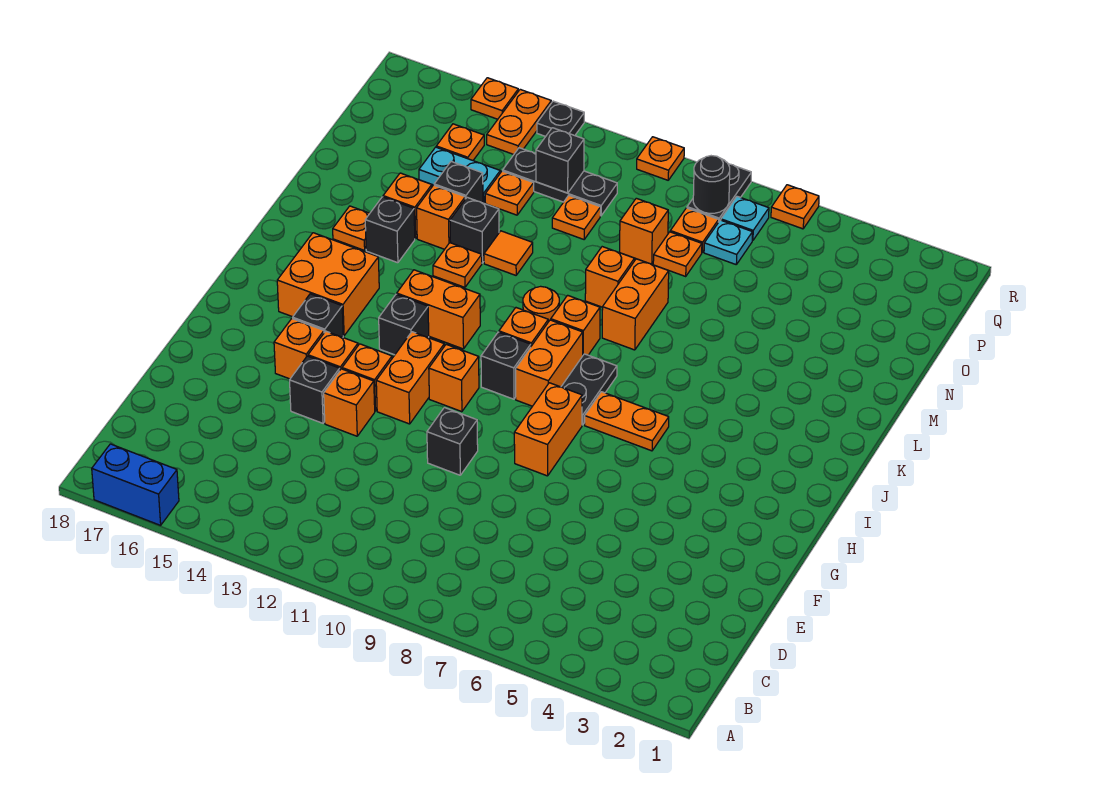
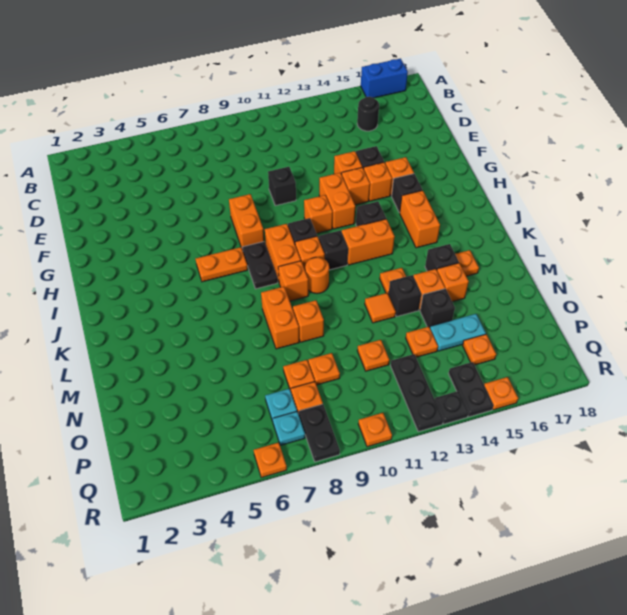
orange brick I15:J16 level 1 -> orange brick I15:J15 level 1
orange brick O9 level 1 -> orange plate O9 level 1
black plate P11:P13 level 1 -> black plate P12:R12 level 1
black brick P12 level 2 -> black brick J11 level 1
black round brick Q8 level 2 -> black round brick C15 level 1
orange plate Q14:R14 level 1 -> black plate Q14:R14 level 1

